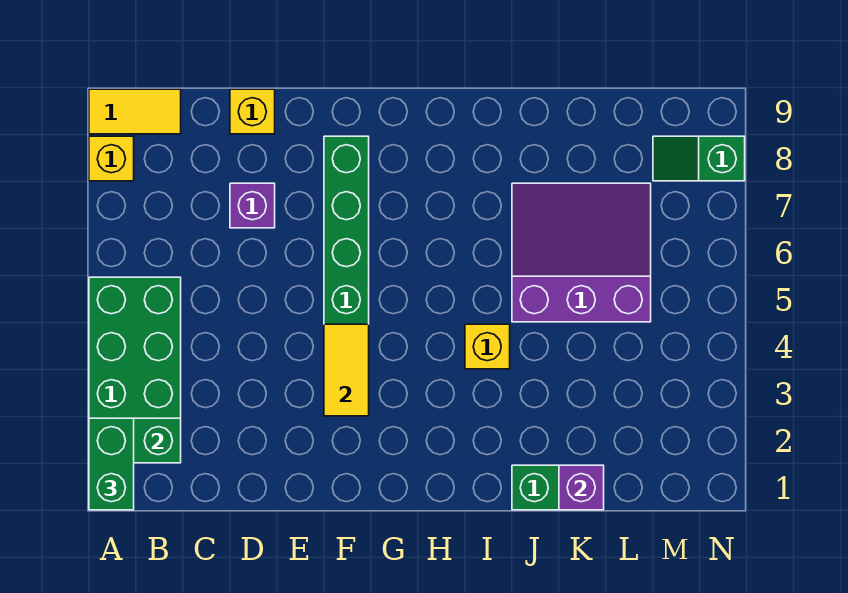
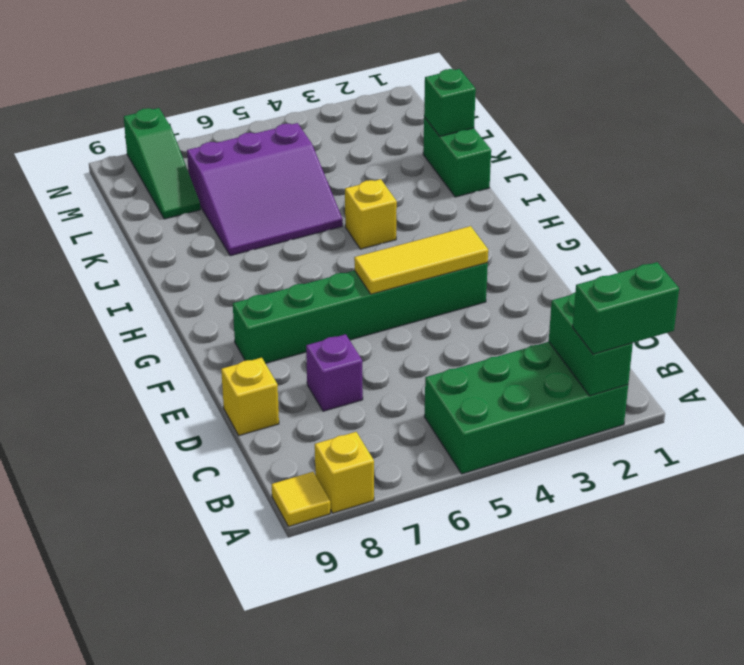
yellow tile A9:B9 level 1 -> yellow tile A9 level 1
yellow tile F3:F4 level 2 -> yellow tile F3:F5 level 2
purple slope J5:L7 level 1 top 5 -> purple slope J5:L7 level 1 top L
purple brick K1 level 2 -> green brick K1 level 2
green slope M8:N8 level 1 top N -> green slope L8:N8 level 1 top N

